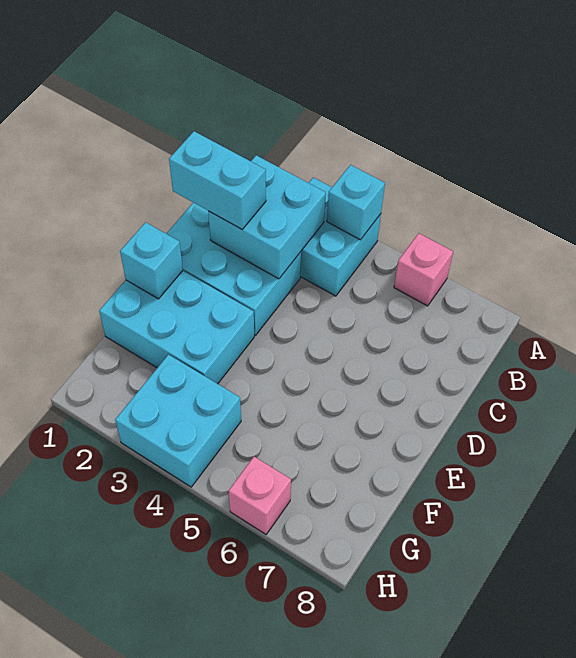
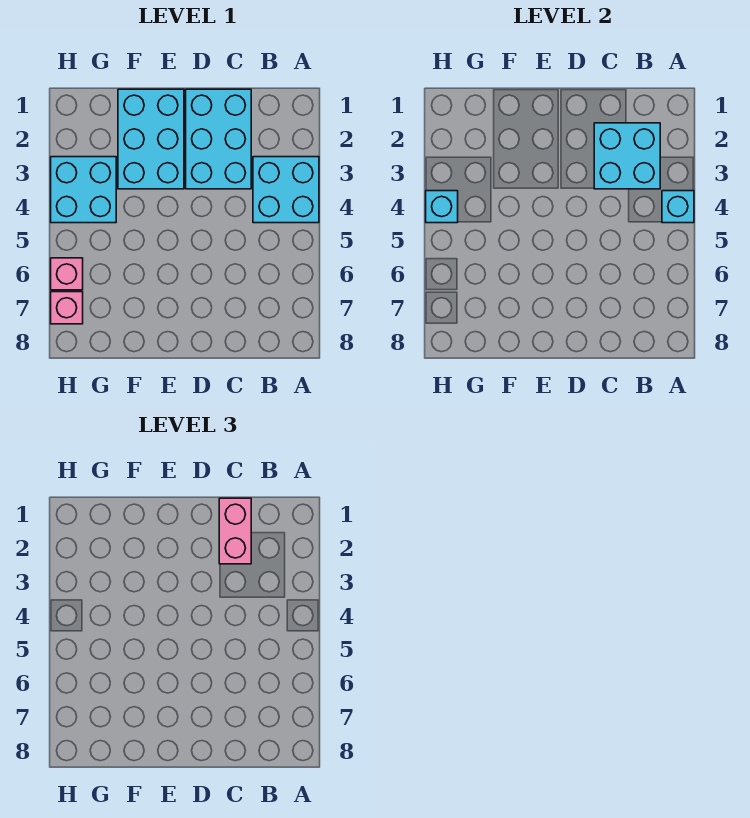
pink brick A6 level 1 -> pink brick H7 level 1
cyan brick C1:C2 level 3 -> pink brick C1:C2 level 3
cyan brick E1 level 2 -> cyan brick H4 level 2

